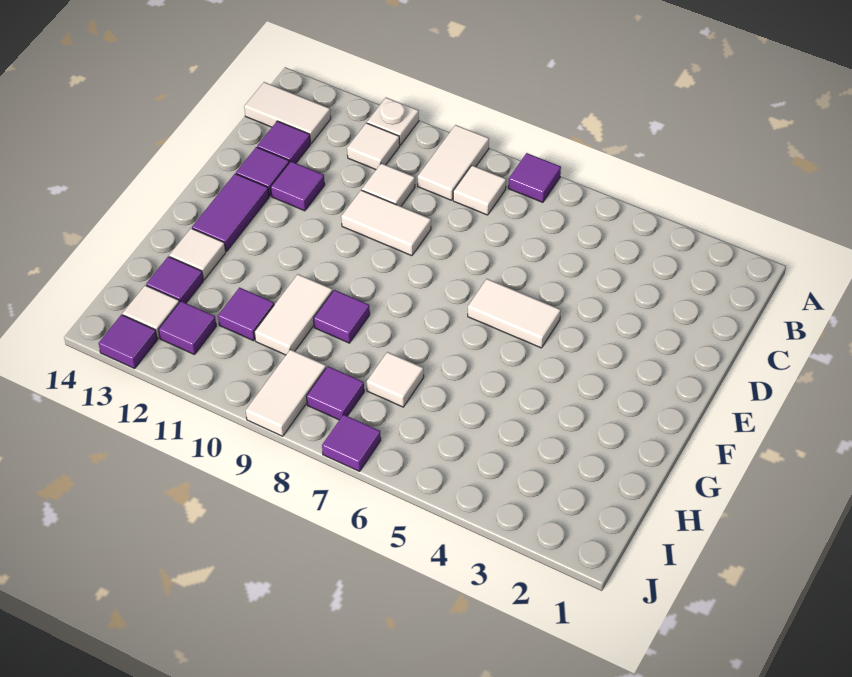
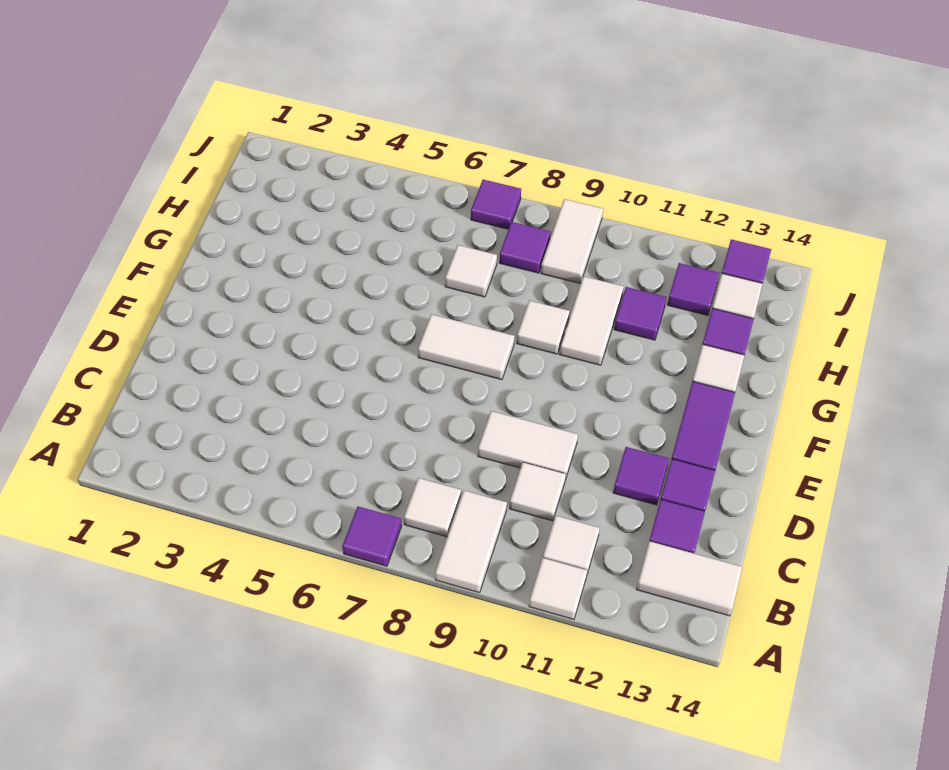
white plate A11 level 1 -> white tile A11 level 1
white tile E5:E6 level 1 -> white tile F7:F8 level 1
purple tile G9 level 1 -> white tile G9 level 1

